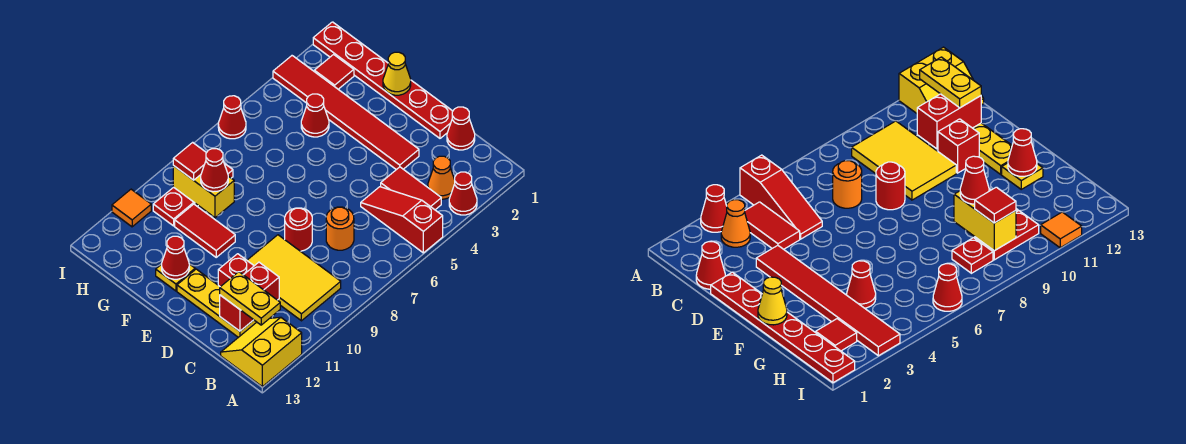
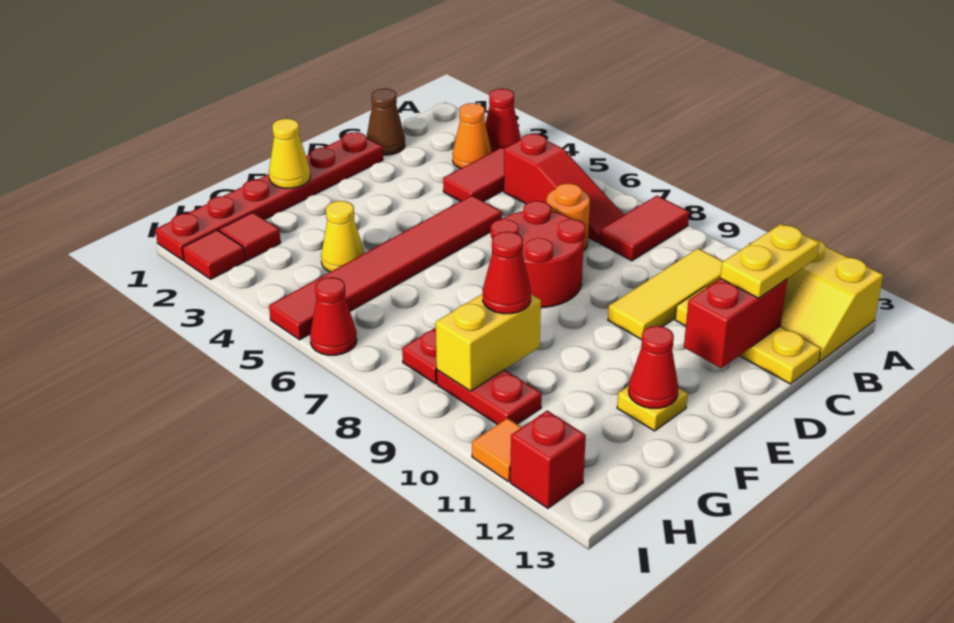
red slope A5:C5 level 1 top A -> red slope B5:B7 level 1 top 5
yellow tile B9:D10 level 1 -> yellow tile B10:D10 level 1
red cone C1 level 1 -> brown cone C1 level 1
red brick C11:C12 level 2 -> red brick C12:D12 level 2
yellow plate C12:E12 level 1 -> yellow plate C11:C13 level 1
red tile D3:I3 level 1 -> red tile D5:I5 level 1
red round brick D8 level 1 -> red round brick D7:E8 level 1
red brick D11 level 1 -> red brick I12 level 1
red tile F10:G10 level 1 -> red tile A8:B8 level 1
red cone G4 level 1 -> yellow cone G4 level 1
red tile H9 level 3 -> red tile I2 level 1

